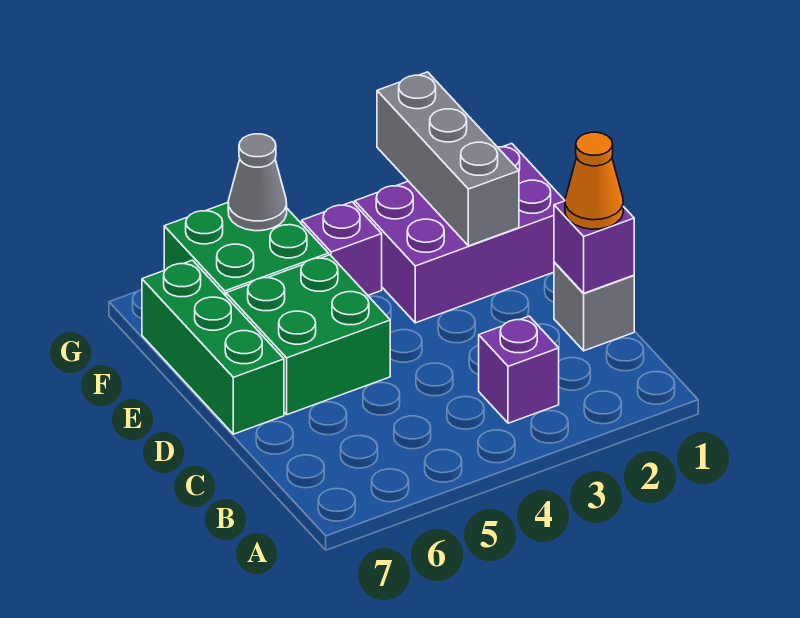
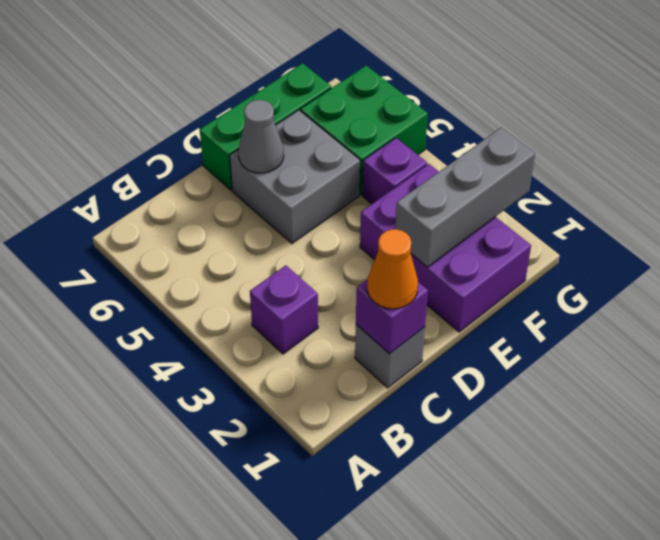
green brick D5:E6 level 1 -> grey brick D5:E6 level 1
grey cone G5 level 2 -> grey cone D6 level 2

